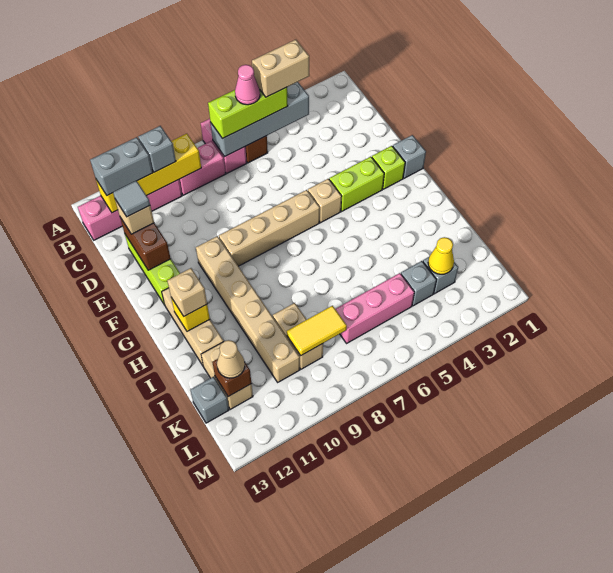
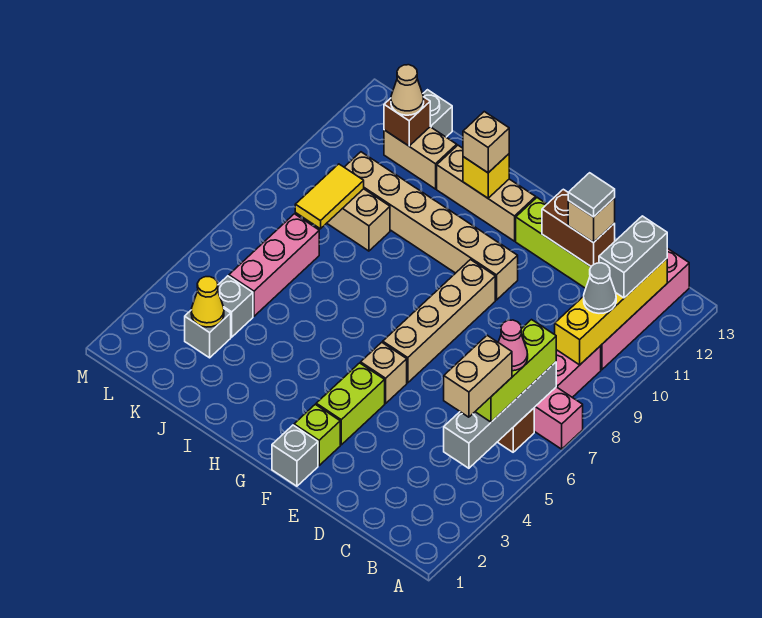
grey brick B10 level 3 -> grey cone B10 level 3

